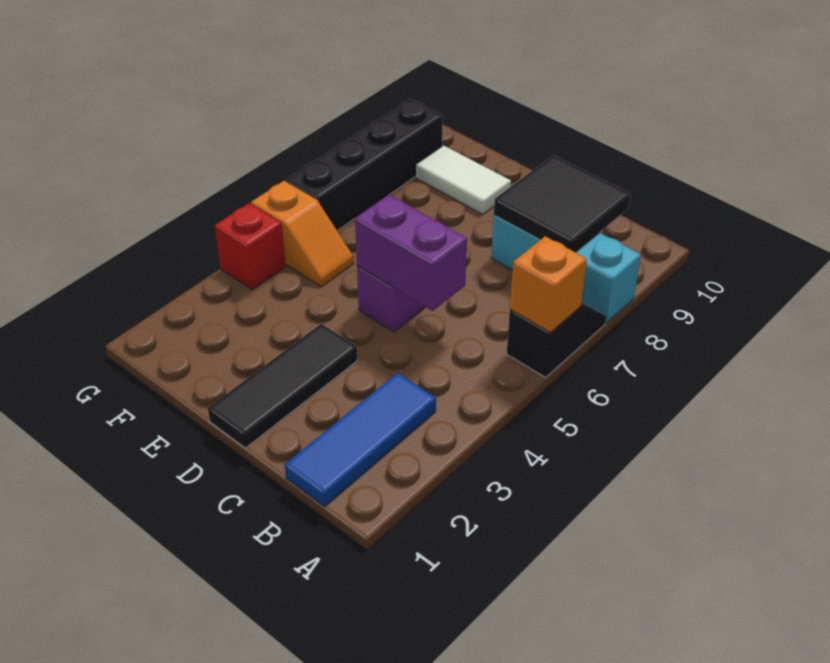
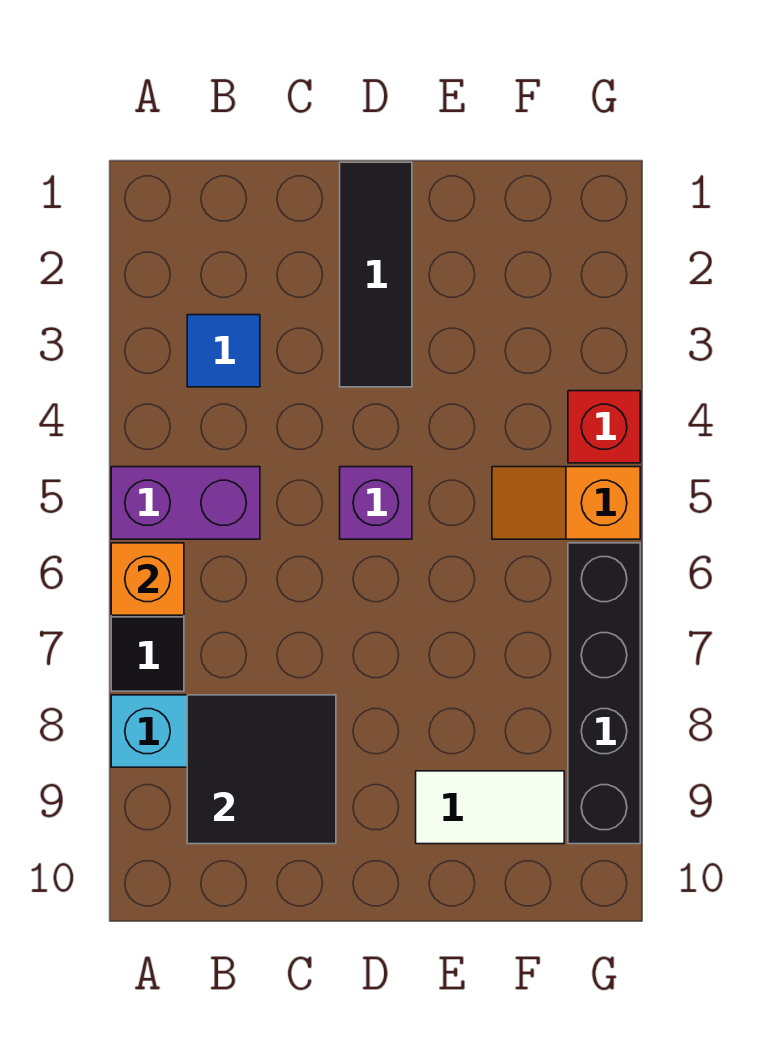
blue tile B1:B3 level 1 -> blue tile B3 level 1
purple brick C5:D5 level 2 -> purple brick A5:B5 level 1

